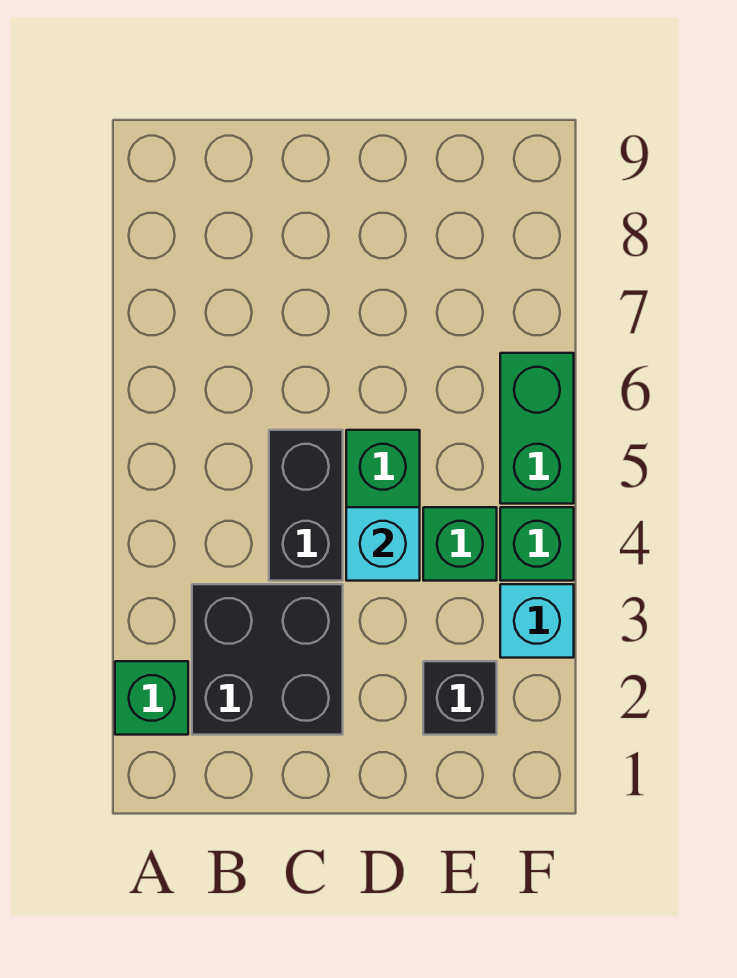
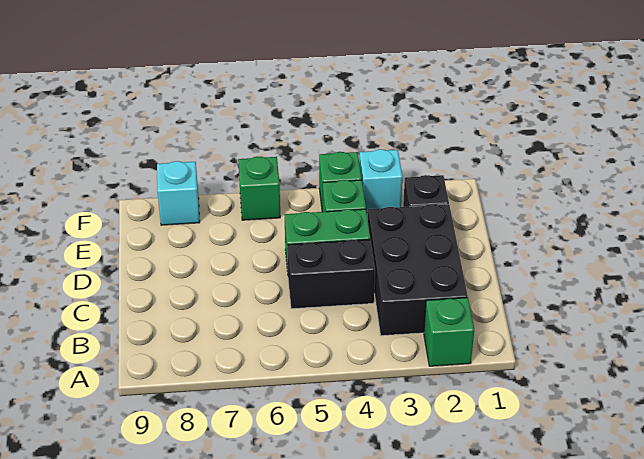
black brick B2:C3 level 1 -> black brick B2:D3 level 1
cyan brick D4 level 2 -> cyan brick F8 level 1
green brick F5:F6 level 1 -> green brick F6 level 1

